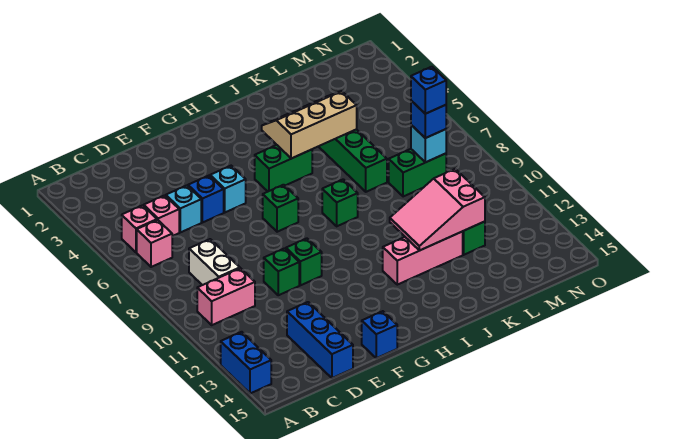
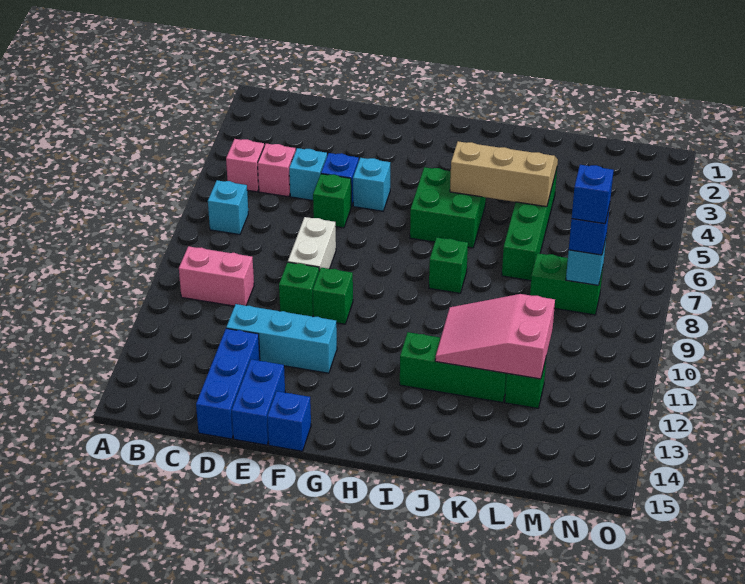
blue brick A13:A14 level 1 -> blue brick E14:E15 level 1
pink brick B6 level 1 -> none
none -> cyan brick B7 level 1
white brick C8:C9 level 1 -> white brick E8:E9 level 1
none -> cyan brick D12:F12 level 1
green brick G7 level 1 -> green brick E6 level 1
green brick H5:I5 level 1 -> green brick H5:I6 level 1
pink brick I12:K12 level 1 -> green brick I12:K12 level 1

